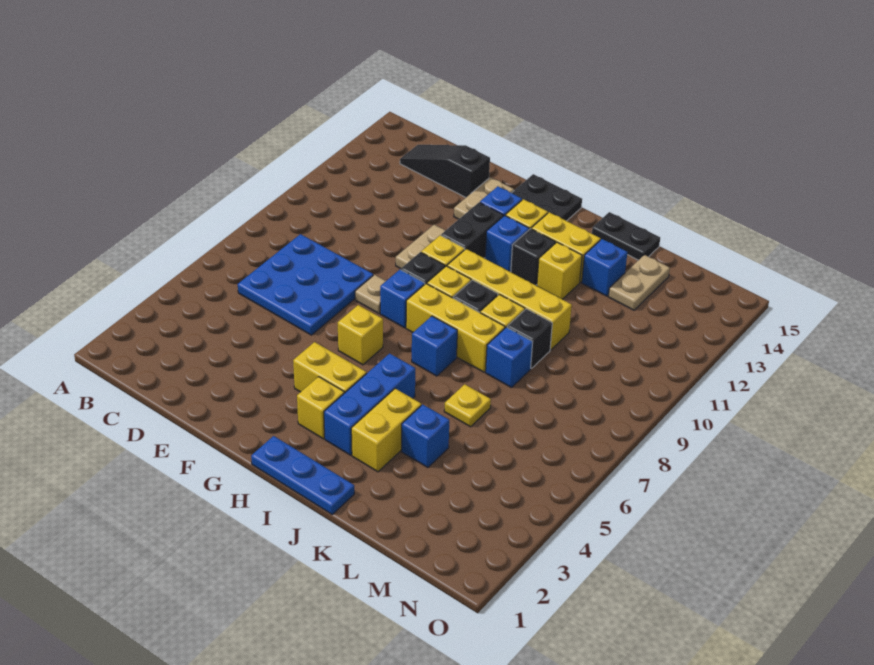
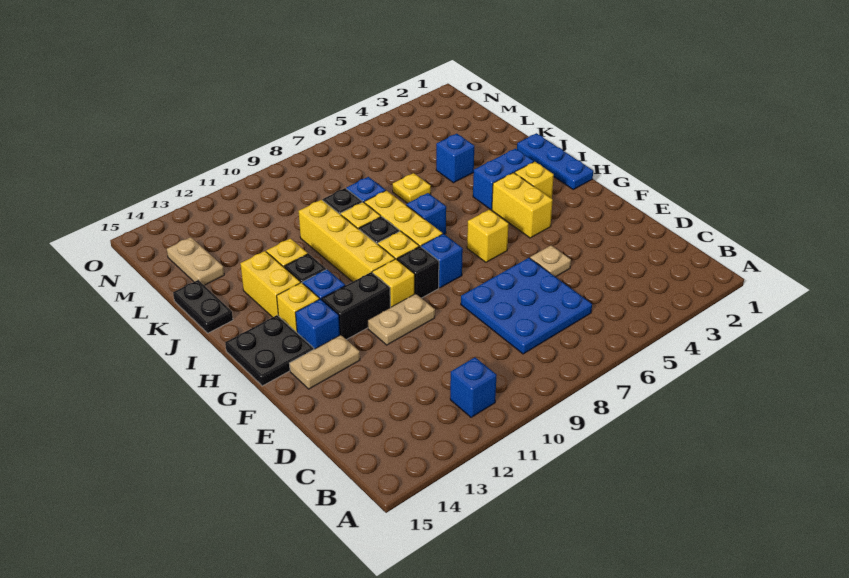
black slope C14:E14 level 1 top E -> none
tan plate F8 level 1 -> tan plate E5 level 1
blue brick I3:I5 level 1 -> blue brick I3:I4 level 1
yellow brick J3:J4 level 1 -> none
blue brick K13 level 1 -> blue brick B11 level 1
tan plate L13:L14 level 1 -> tan plate L14:M14 level 1

